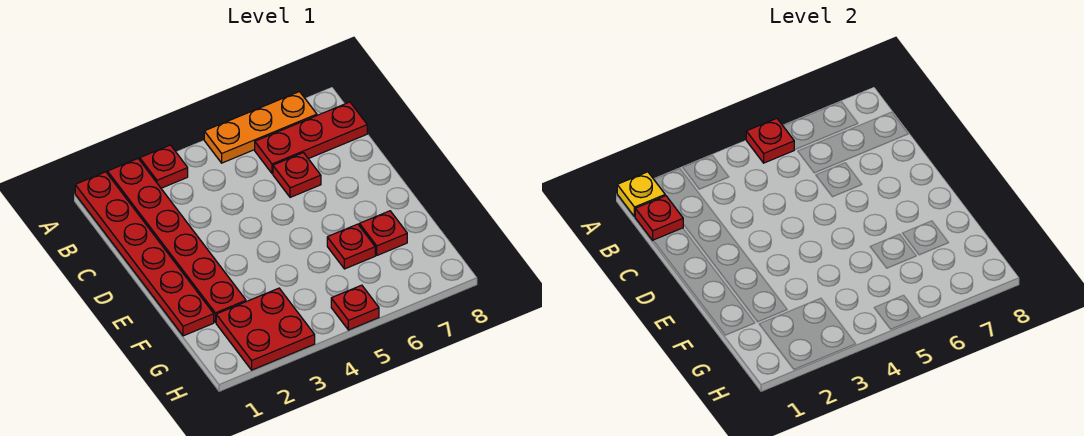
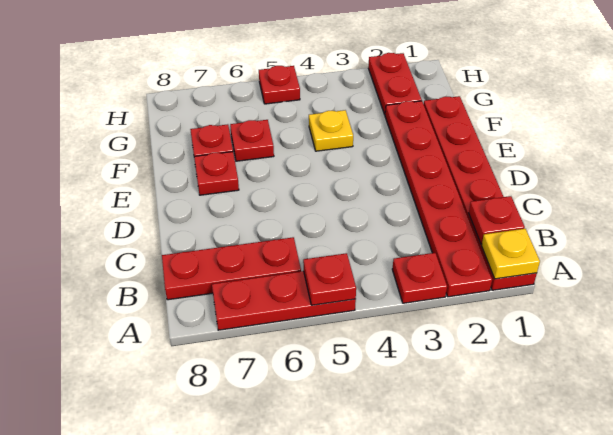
orange plate A5:A7 level 1 -> red plate A5:A7 level 1
red plate C6 level 1 -> red plate E7 level 1
none -> yellow plate F4 level 1
red plate G2:H3 level 1 -> red plate G2:H2 level 1

